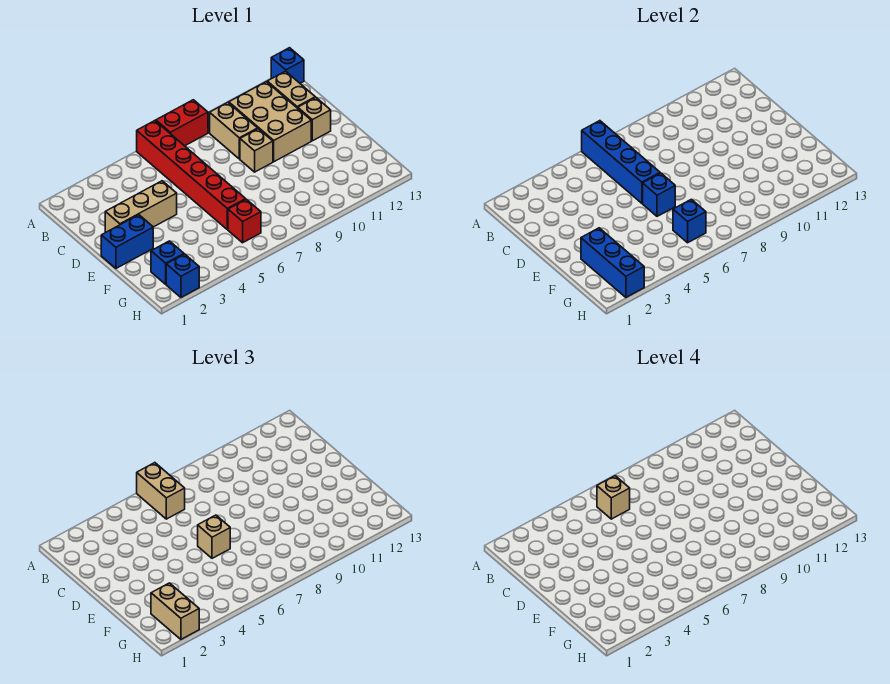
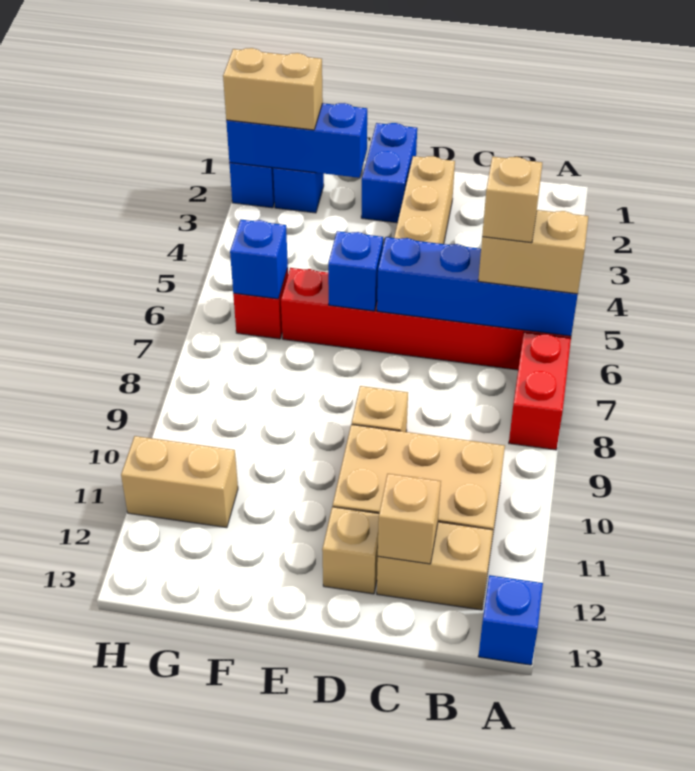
tan brick B9:C9 level 1 -> tan brick G11:H11 level 1
tan brick E6 level 3 -> tan brick C12 level 2

